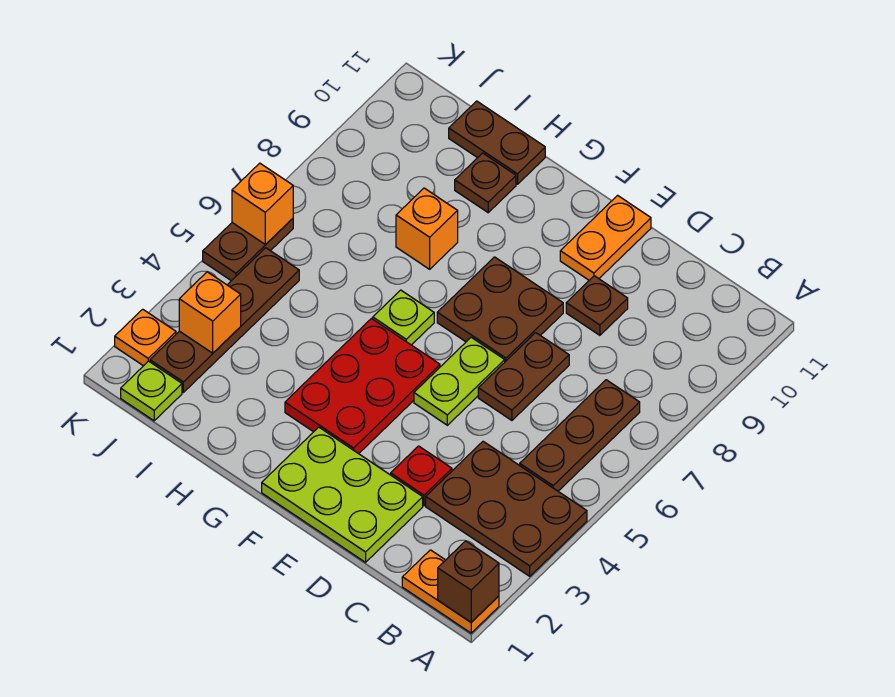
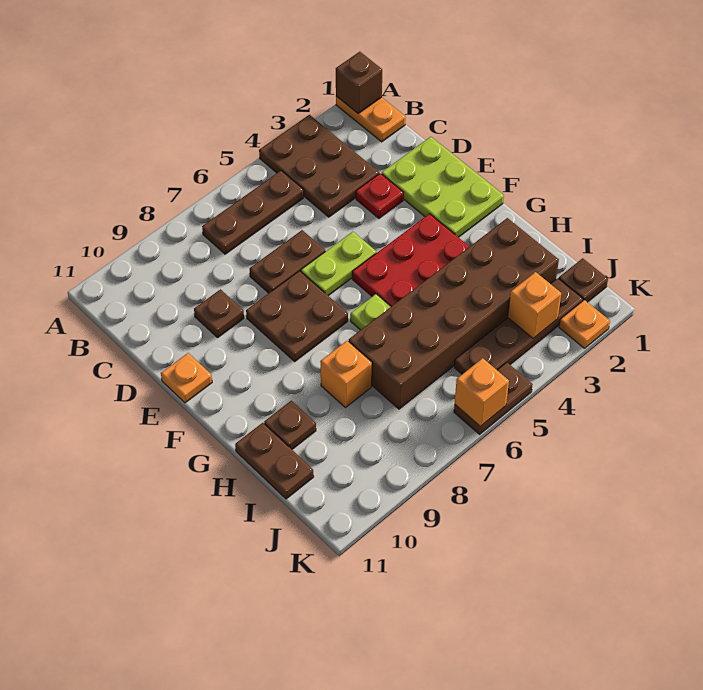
orange plate E10:E11 level 1 -> orange plate E11 level 1
none -> brown brick H2:I7 level 1
lime plate J1 level 1 -> brown plate J1 level 1

